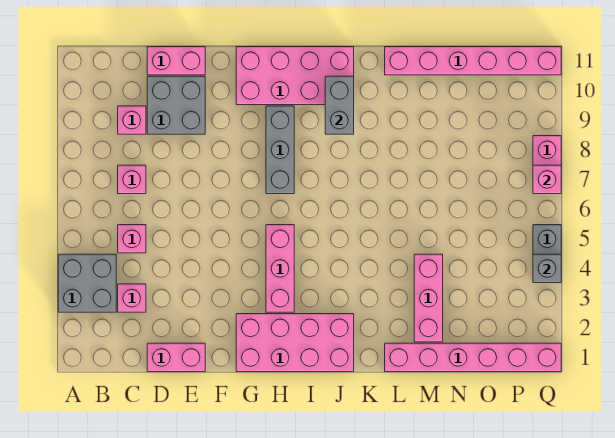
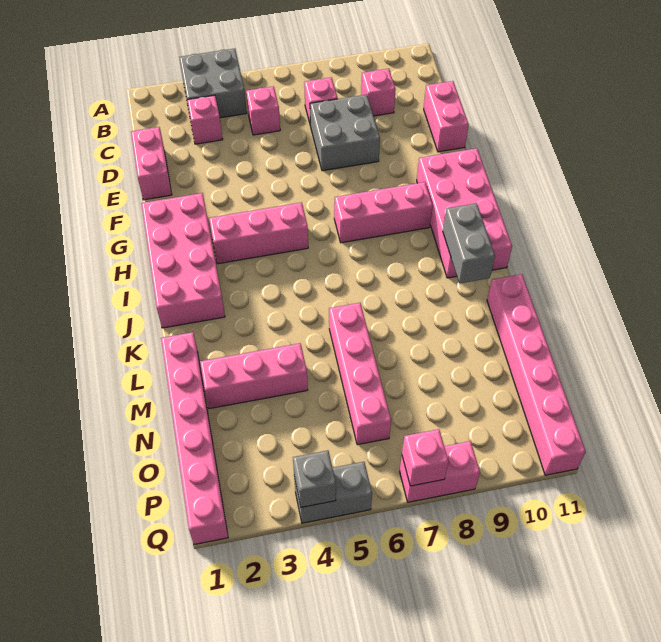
grey brick D9:E10 level 1 -> grey brick D7:E8 level 1
grey brick H7:H9 level 1 -> pink brick H7:H9 level 1
grey brick J9:J10 level 2 -> grey brick J10:K10 level 2
none -> pink brick L6:O6 level 1

